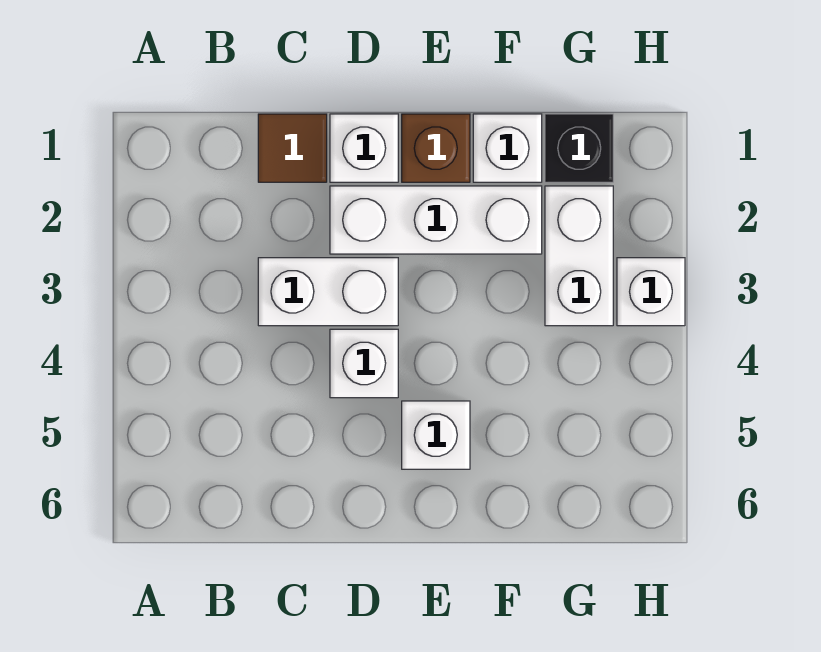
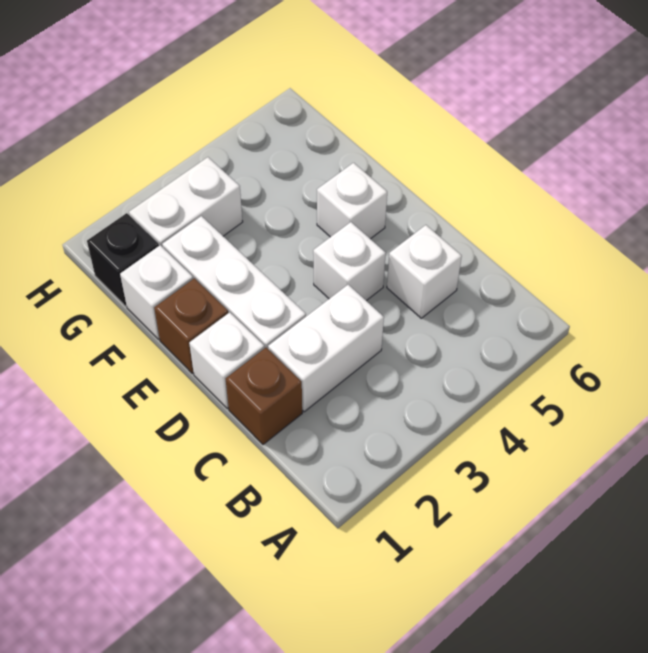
brown tile C1 level 1 -> brown brick C1 level 1
white brick C3:D3 level 1 -> white brick C2:C3 level 1
white brick H3 level 1 -> white brick C5 level 1

